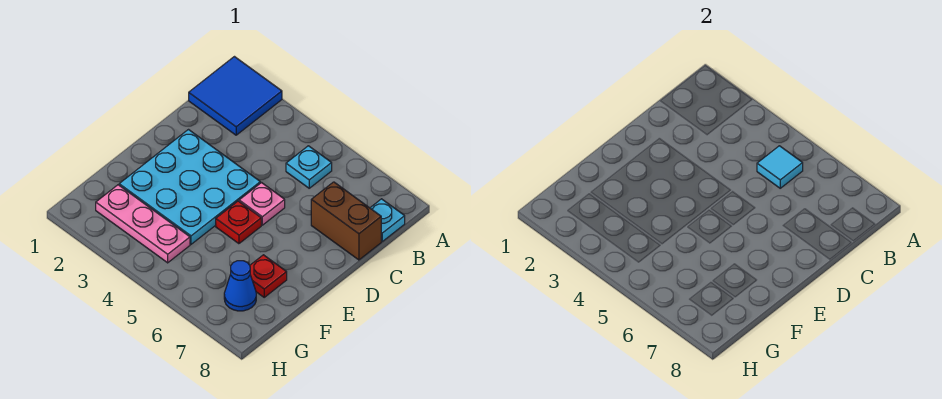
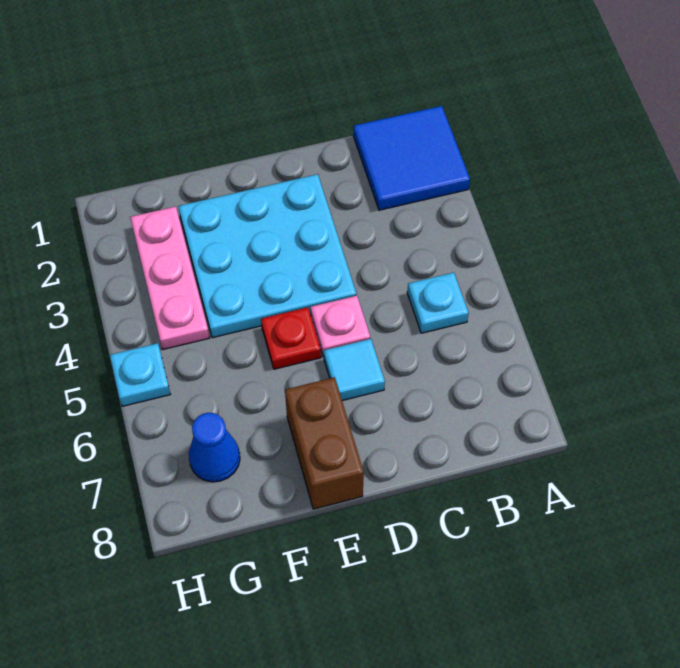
cyan tile B5 level 2 -> cyan tile D6 level 1
cyan plate B8 level 1 -> cyan plate H5 level 1
brown brick C7:C8 level 1 -> brown brick E7:E8 level 1
red plate F7 level 1 -> none

